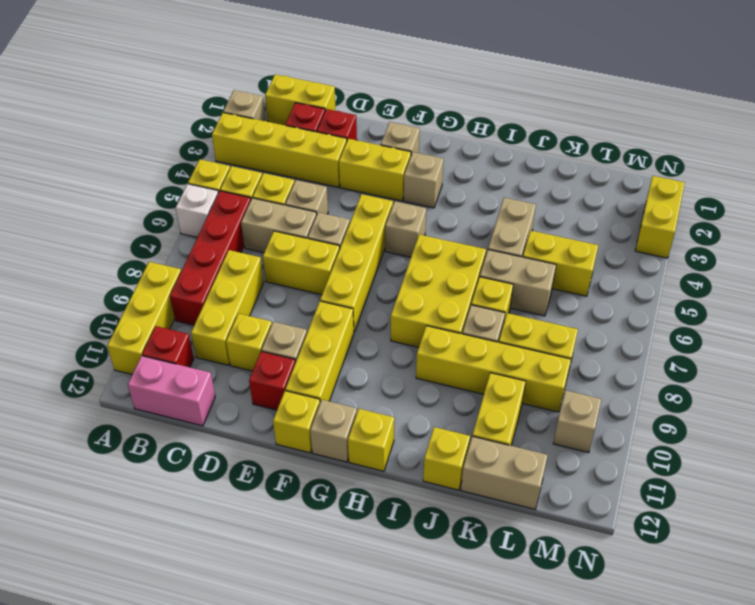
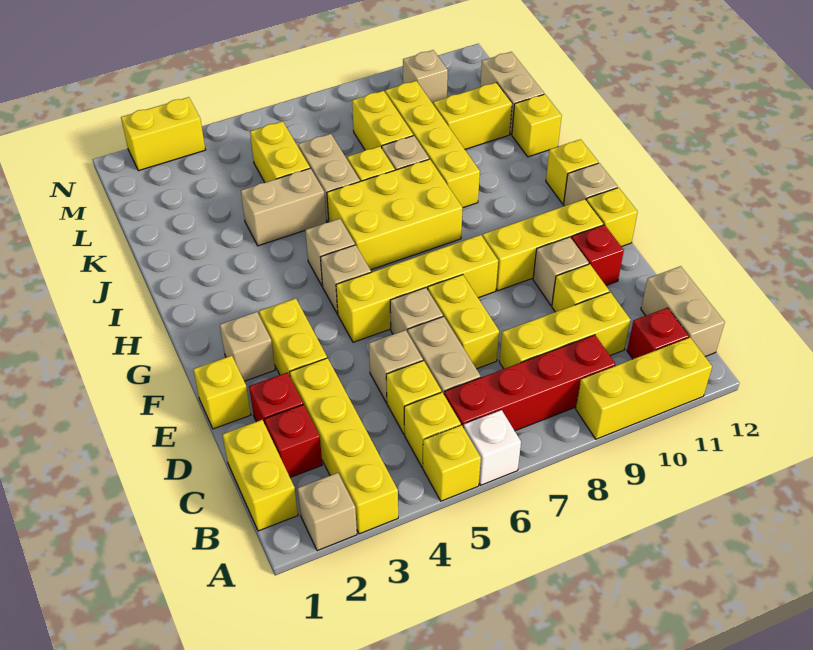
pink brick B12:C12 level 1 -> tan brick B12:C12 level 1
none -> yellow brick E1 level 1
tan brick G3 level 1 -> tan brick H5 level 1

